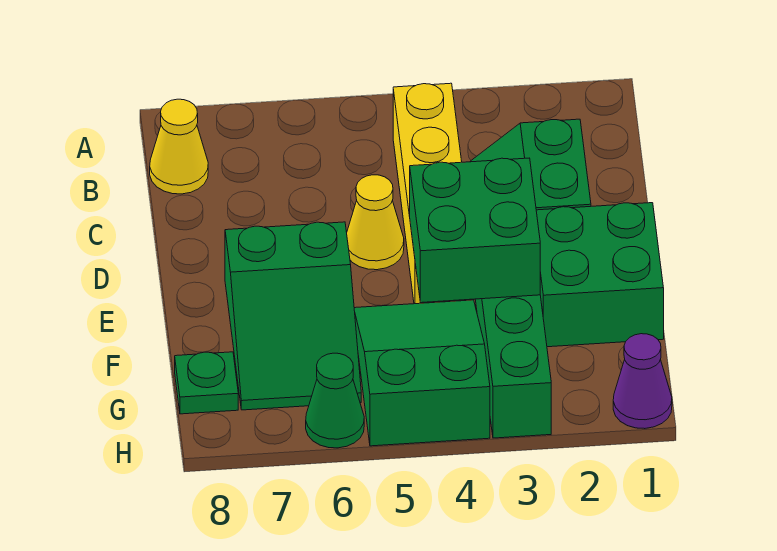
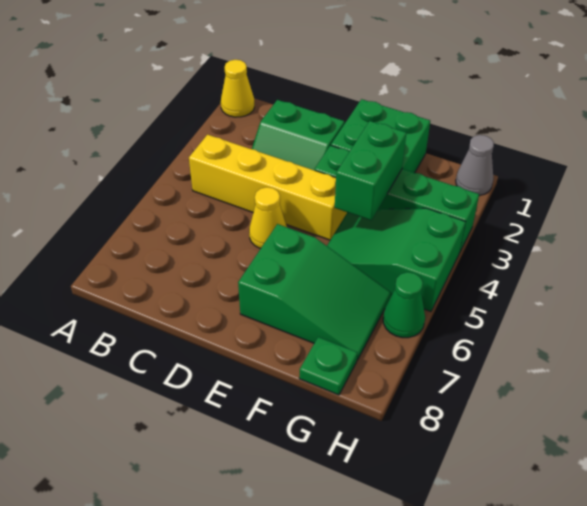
yellow cone B8 level 1 -> yellow cone A1 level 1
green brick E3:F4 level 2 -> green brick F3:F4 level 2
purple cone H1 level 1 -> grey cone H1 level 1

